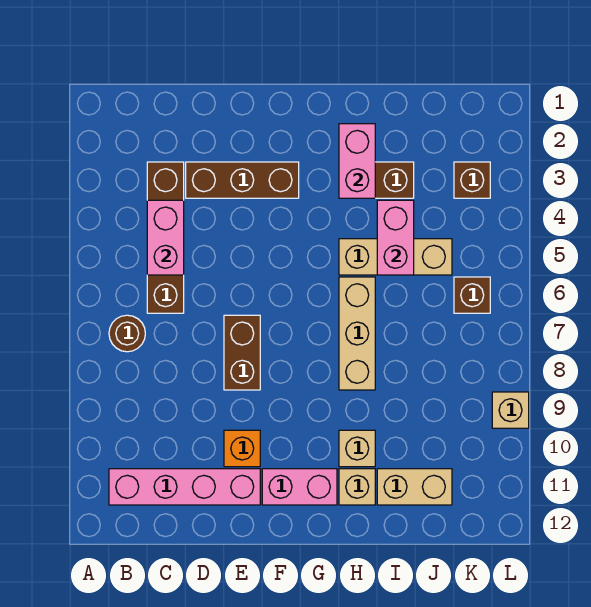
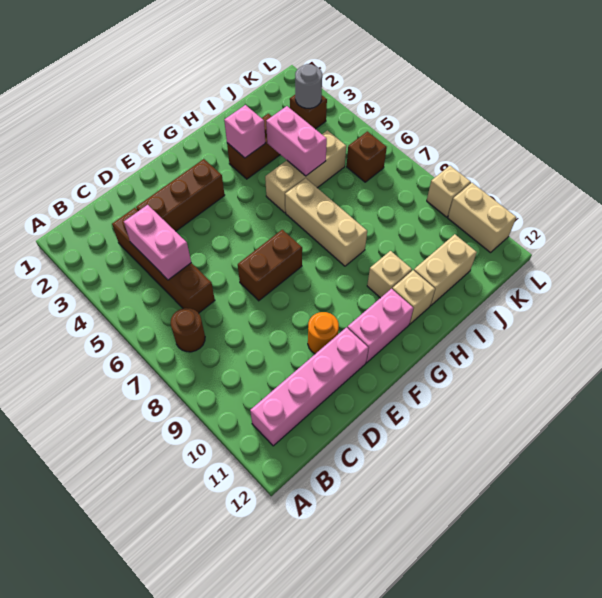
brown brick E7:E8 level 1 -> brown brick E7:F7 level 1
orange brick E10 level 1 -> orange round brick E10 level 1
pink brick H2:H3 level 2 -> pink brick H3 level 2
none -> grey round brick K3 level 2
none -> tan brick L10:L11 level 1

